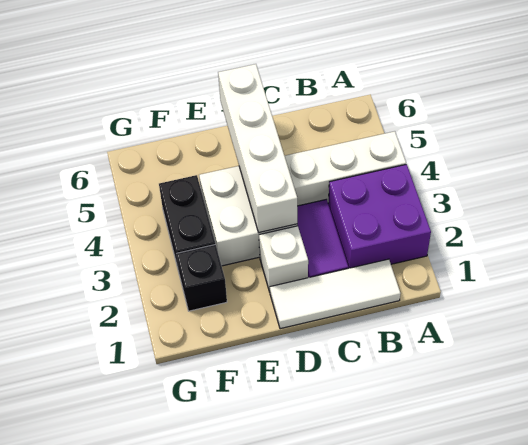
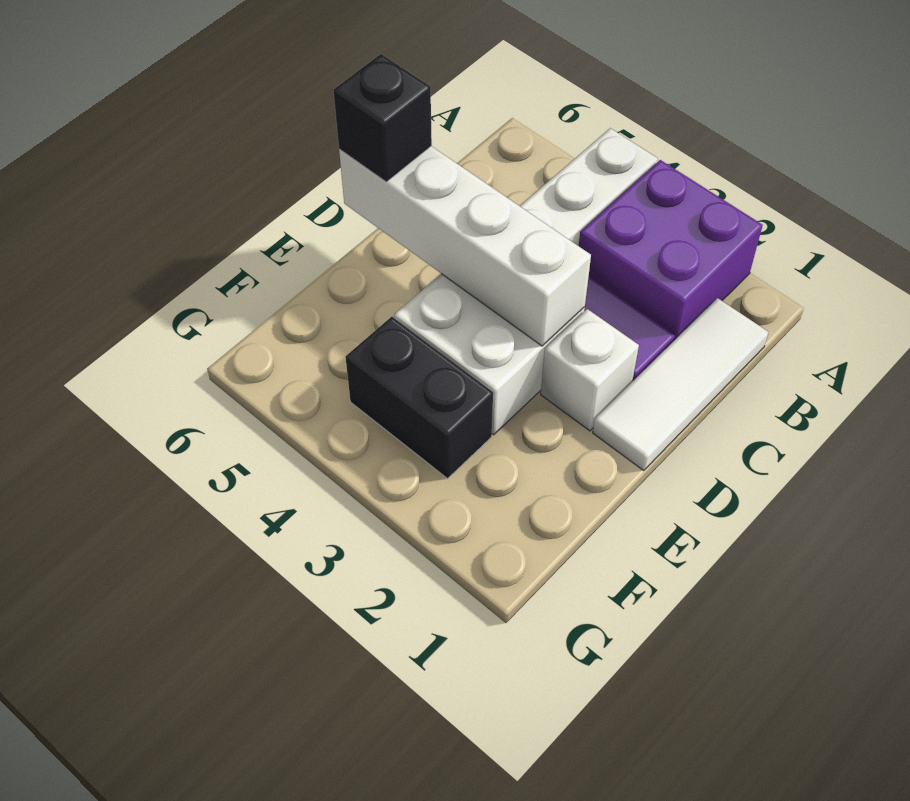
black brick F2 level 1 -> black brick D6 level 3

